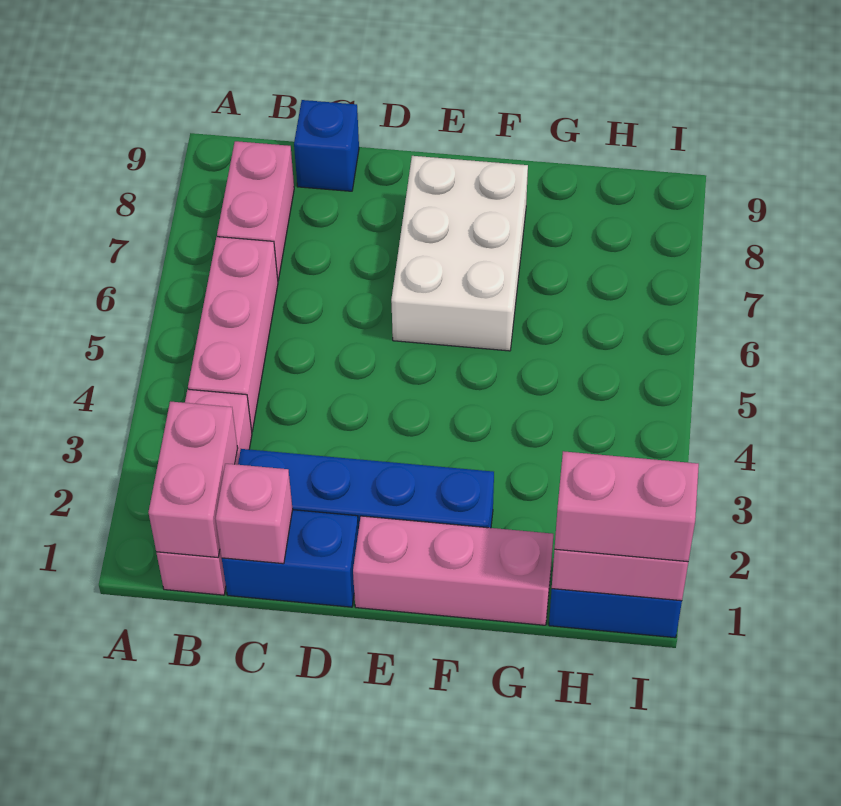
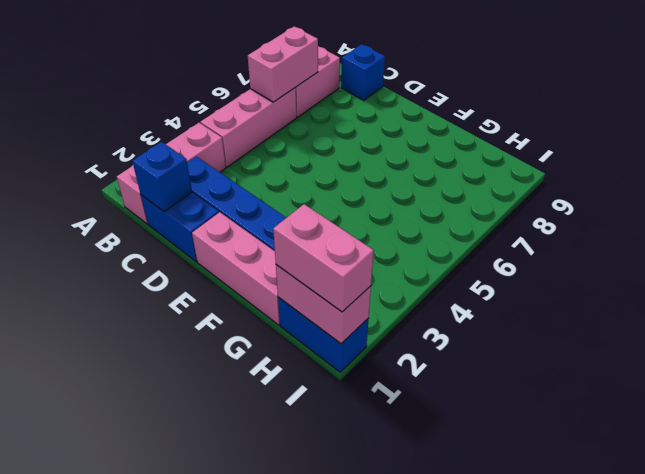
pink brick B1:B2 level 2 -> pink brick B6:B7 level 2
pink brick C1 level 2 -> blue brick C1 level 2
white brick E6:F8 level 1 -> none

